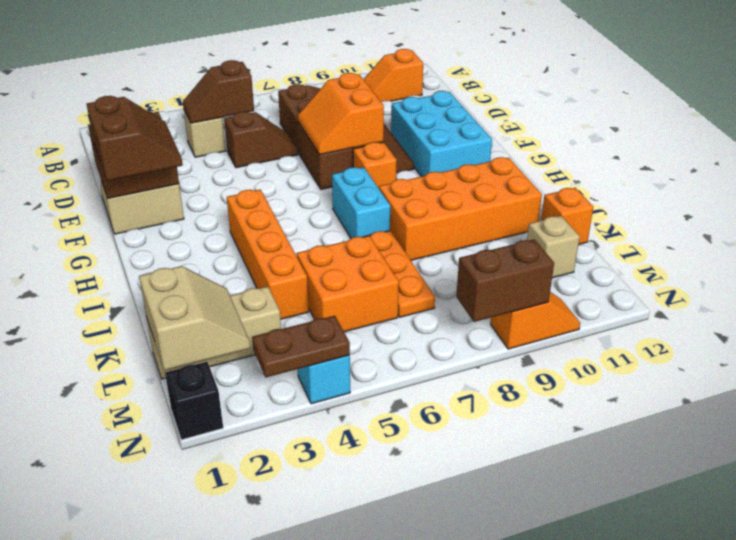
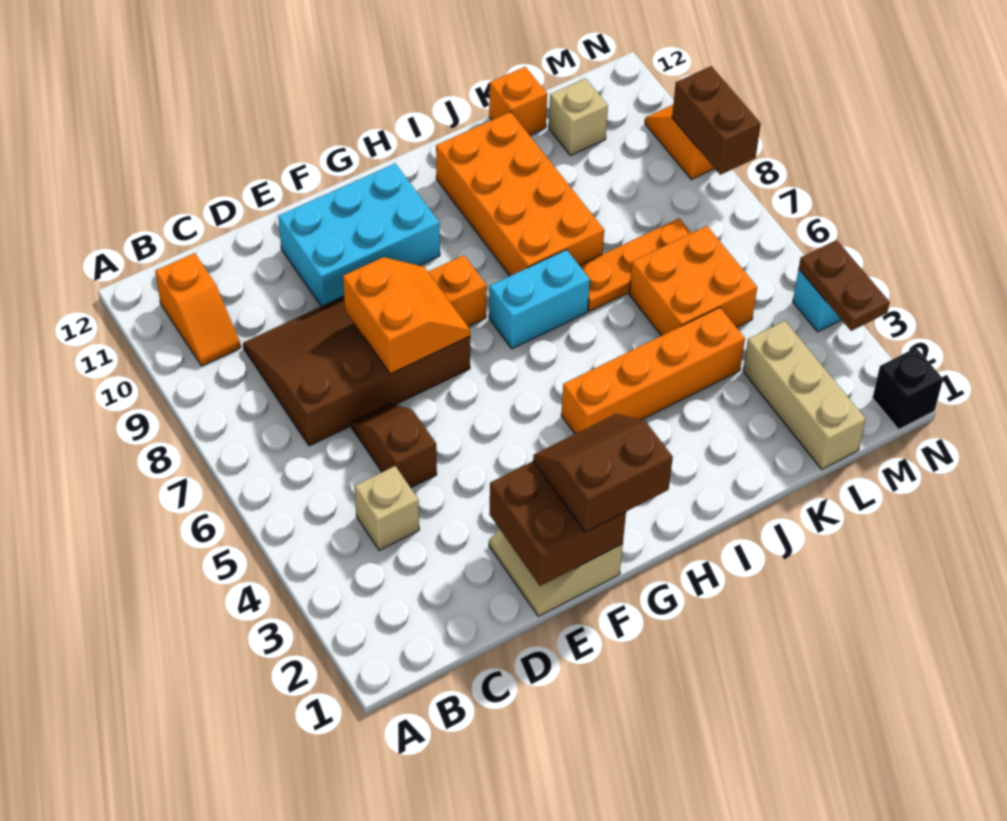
brown slope C4:C5 level 2 top 5 -> none
orange slope E7:F8 level 2 top 8 -> orange slope E7:F8 level 2 top E
tan slope L1:M2 level 2 top 1 -> none

